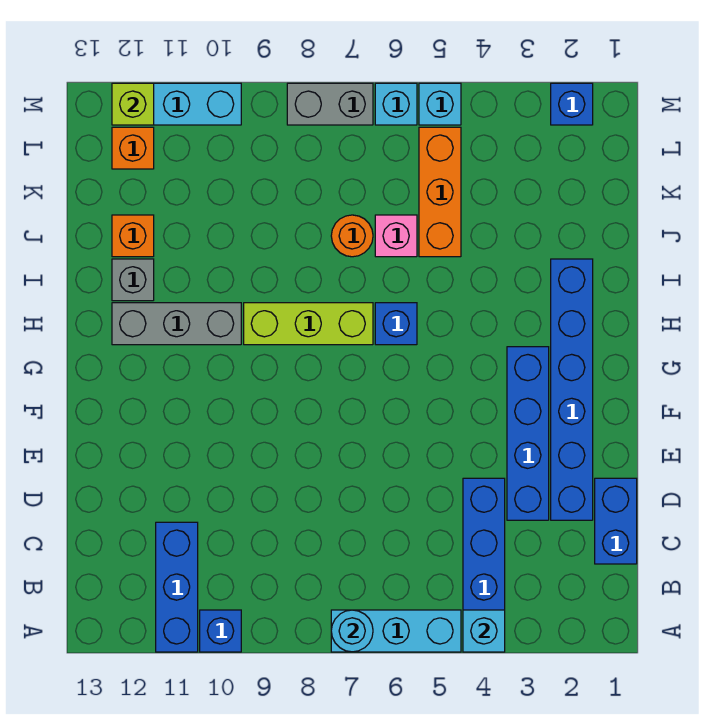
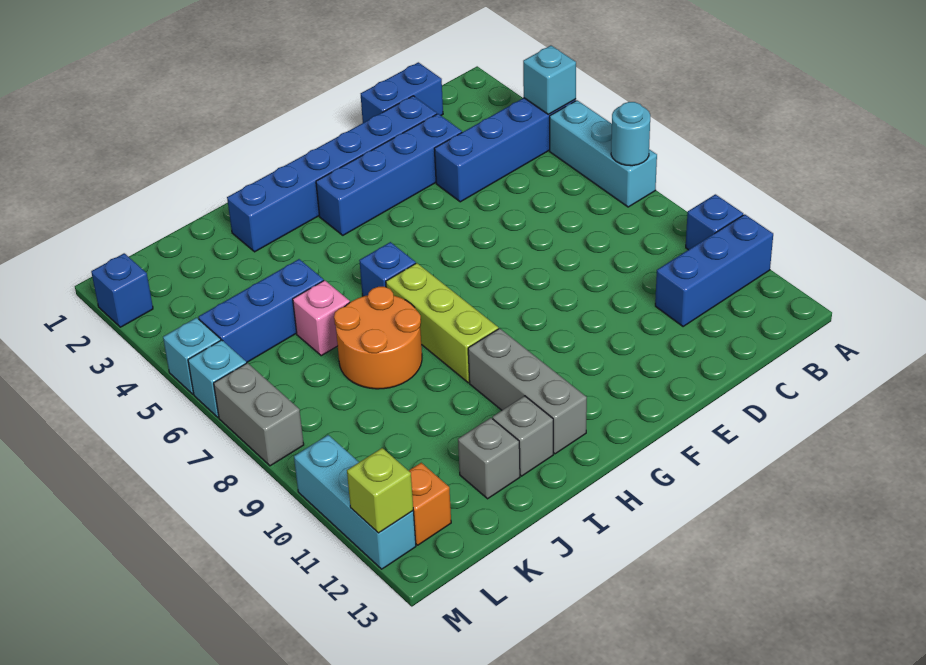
orange brick J5:L5 level 1 -> blue brick J5:L5 level 1
orange round brick J7 level 1 -> orange round brick I7:J8 level 1
orange brick J12 level 1 -> grey brick J12 level 1

